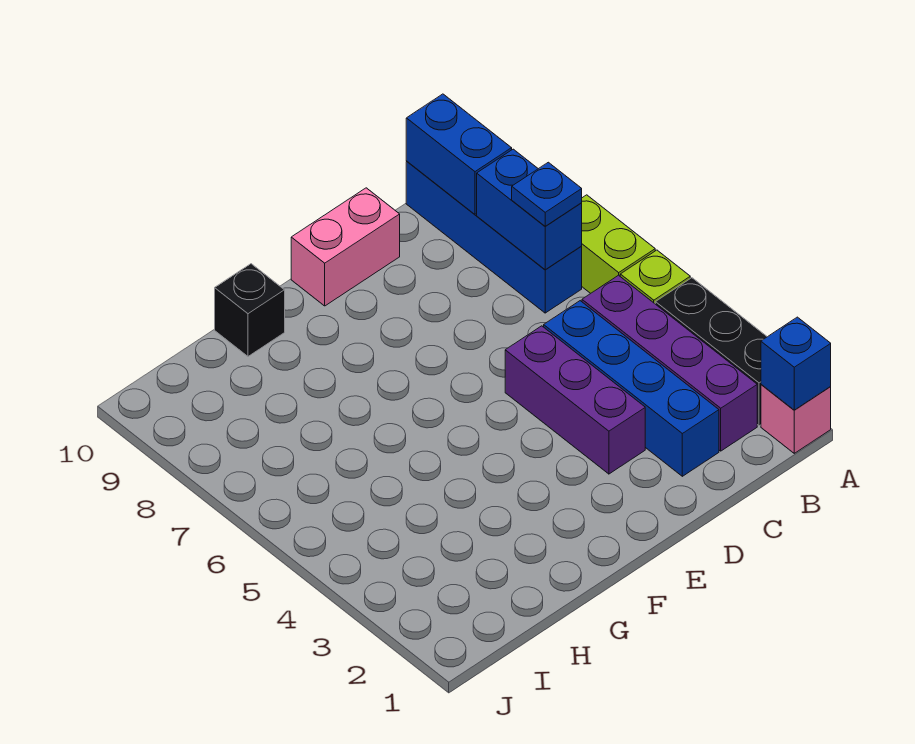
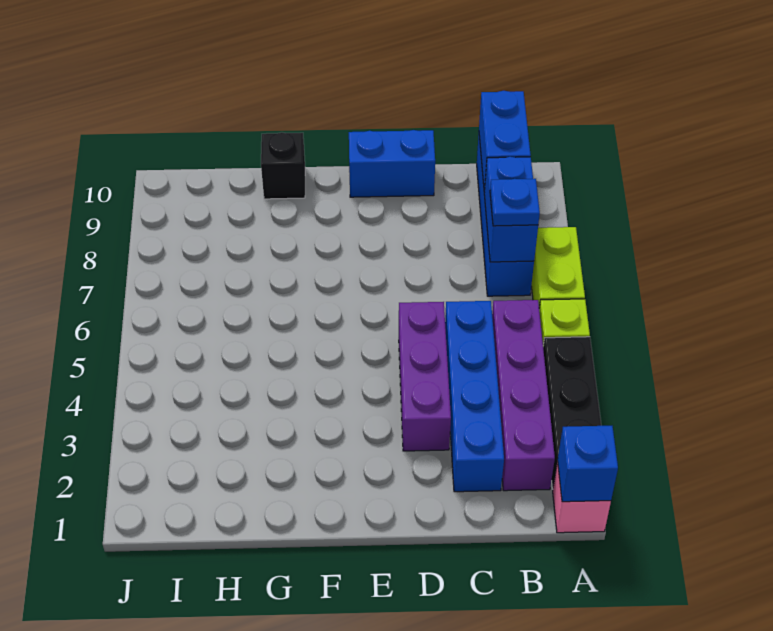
pink brick D10:E10 level 1 -> blue brick D10:E10 level 1

